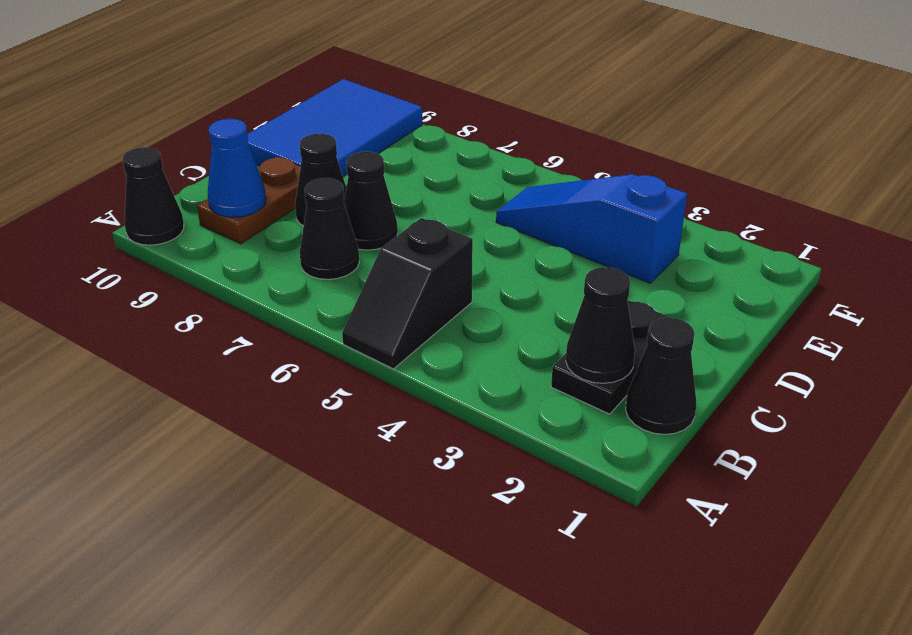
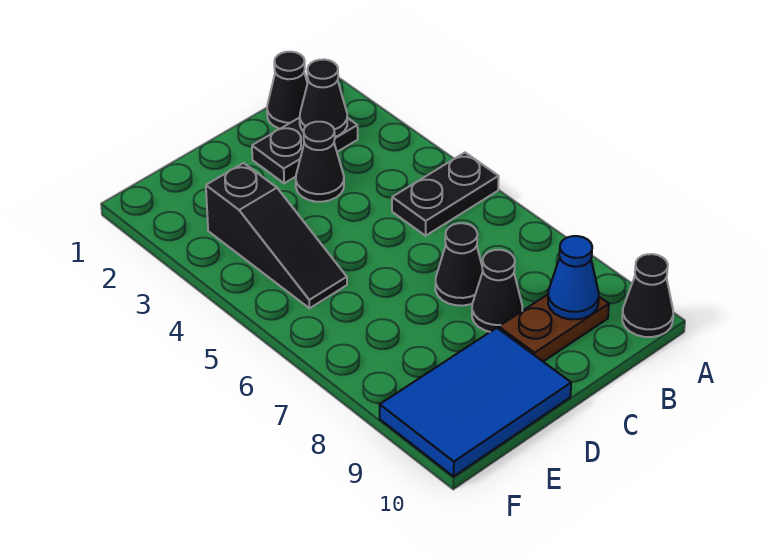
black slope A5:B5 level 1 top B -> black plate A5:B5 level 1
black cone B7 level 1 -> black cone C3 level 1
blue slope E3:E5 level 1 top 3 -> black slope E3:E5 level 1 top 3

